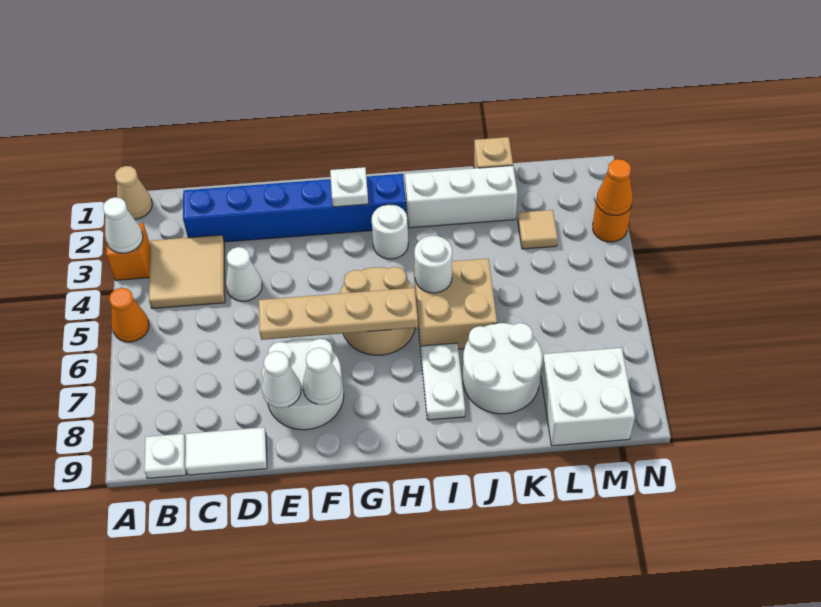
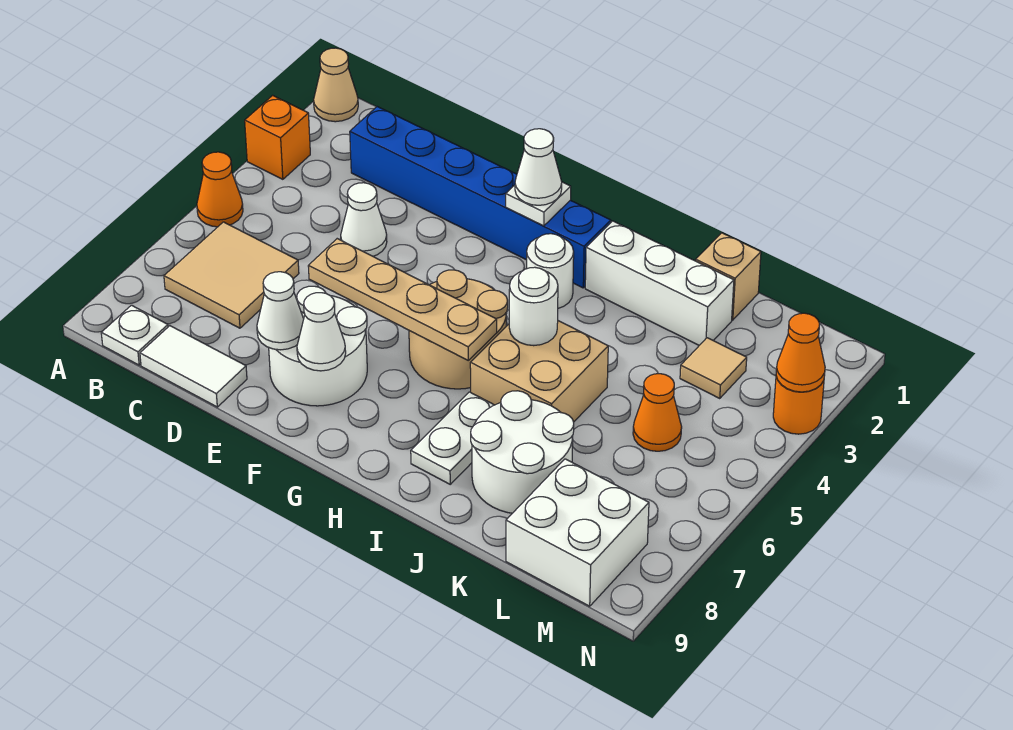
white cone A3 level 2 -> white cone G2 level 3
tan tile B3:C4 level 1 -> tan tile B6:C7 level 1
none -> orange cone L5 level 1

